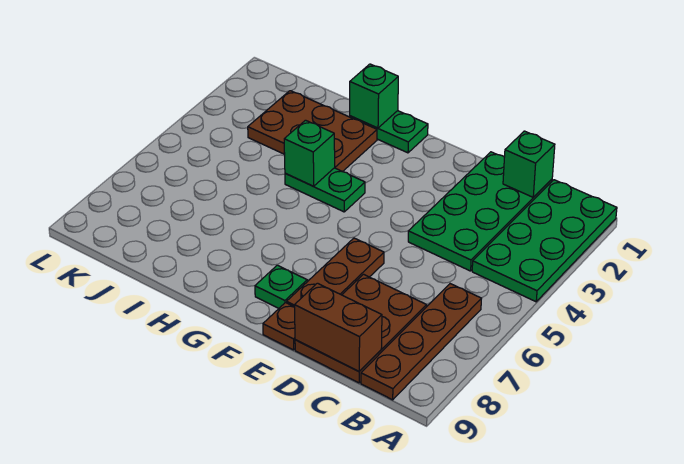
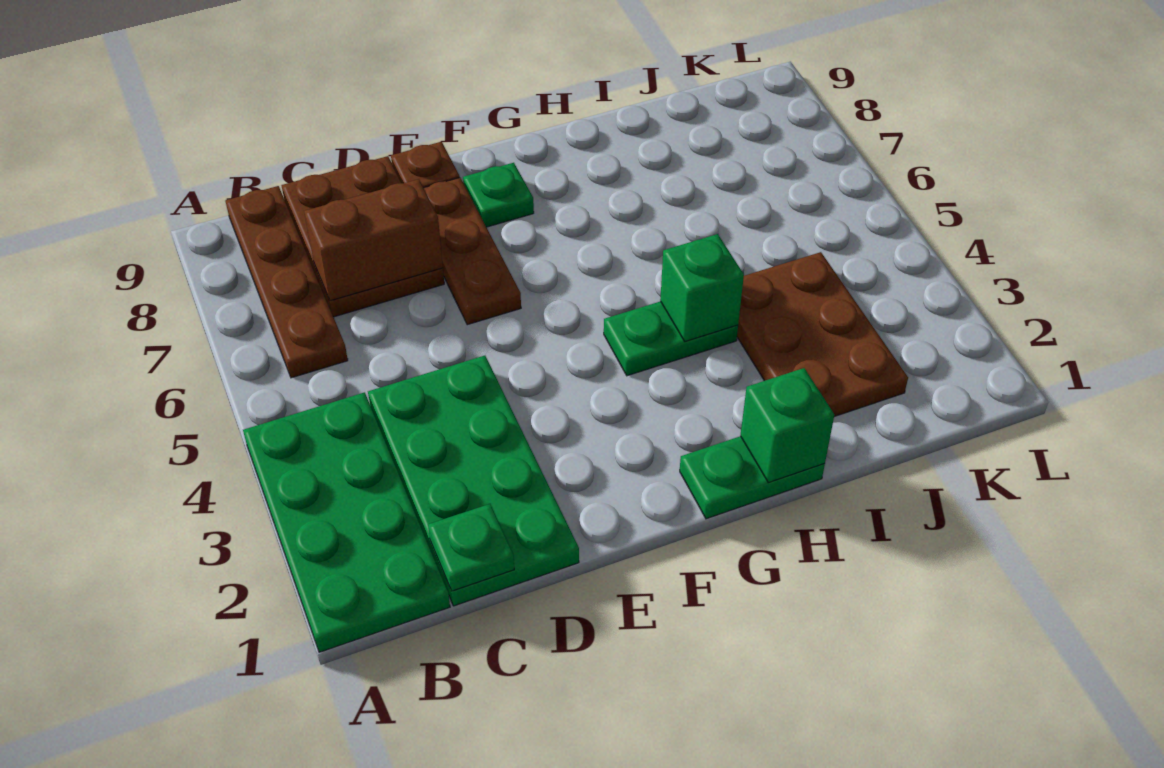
green brick C1 level 2 -> green plate C1 level 2
brown brick C9:D9 level 2 -> brown brick C7:D7 level 2
brown plate H2:J3 level 1 -> brown plate I2:J4 level 1

